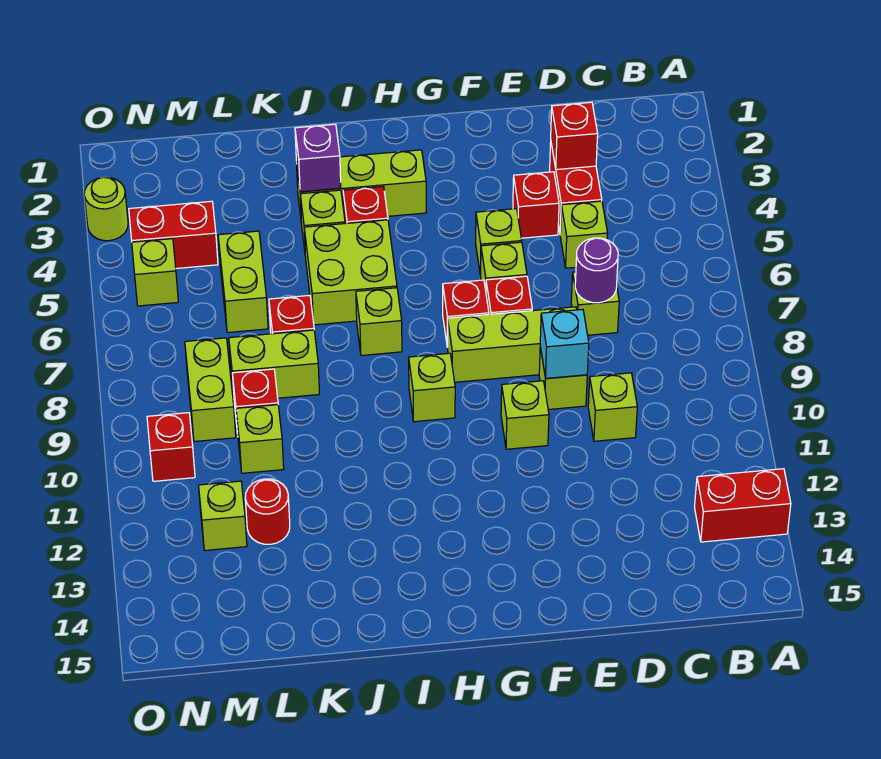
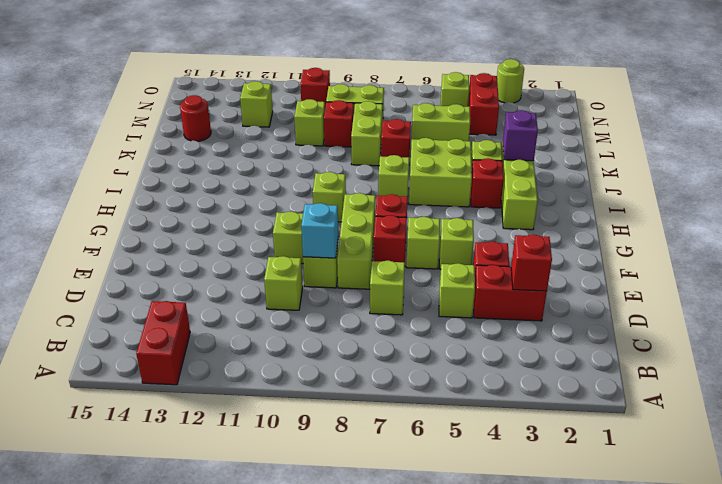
purple round brick D7 level 2 -> none
red round brick L12 level 1 -> red round brick L14 level 1

